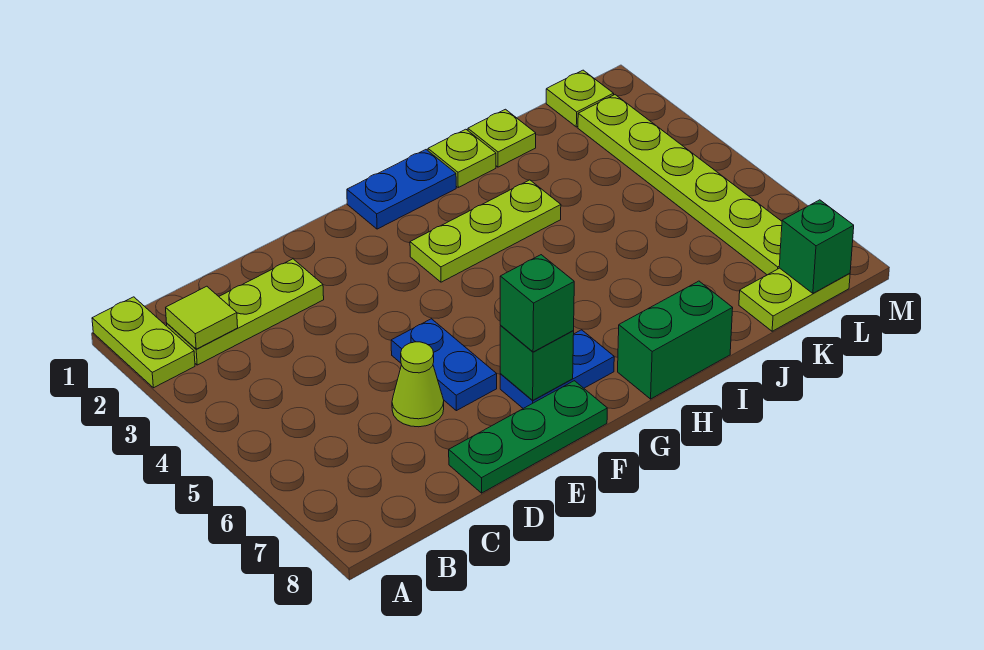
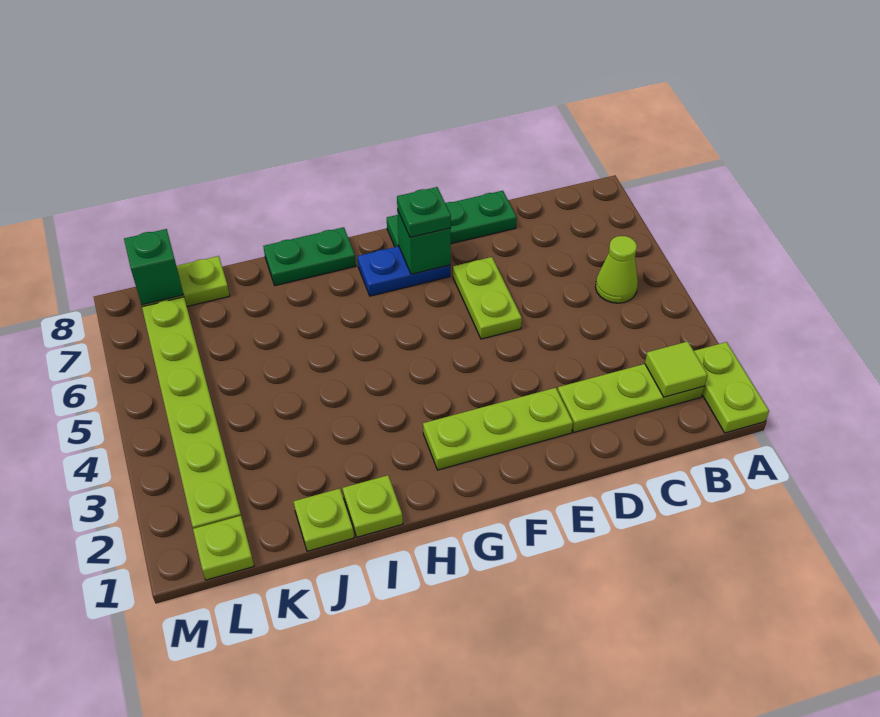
lime cone D6 level 1 -> lime cone B5 level 1
blue plate E5:E6 level 1 -> lime plate E5:E6 level 1
green brick F7 level 3 -> green plate F7 level 3
blue plate G1:H1 level 1 -> none
lime plate G3:I3 level 1 -> lime plate E2:G2 level 1
green brick H8:I8 level 1 -> green plate H8:I8 level 1

